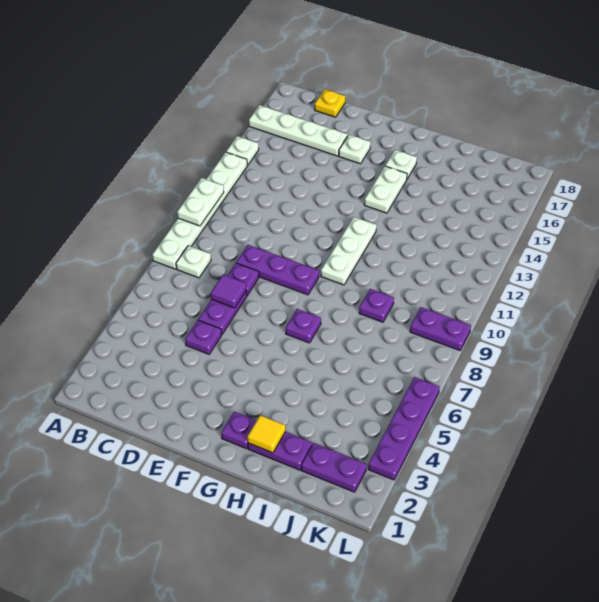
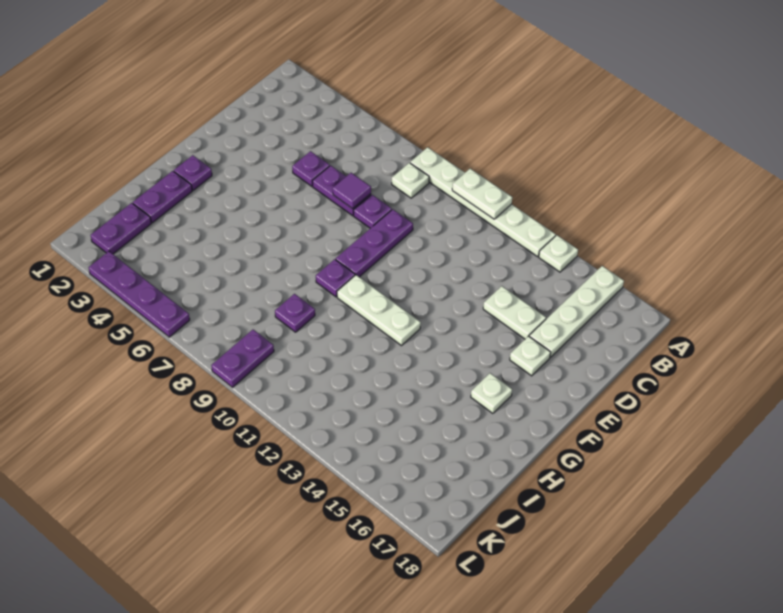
yellow plate C18 level 1 -> none
purple plate G7 level 1 -> purple plate G9 level 1
white plate G14:G15 level 1 -> white plate D14:D15 level 1
yellow tile H2 level 2 -> none

